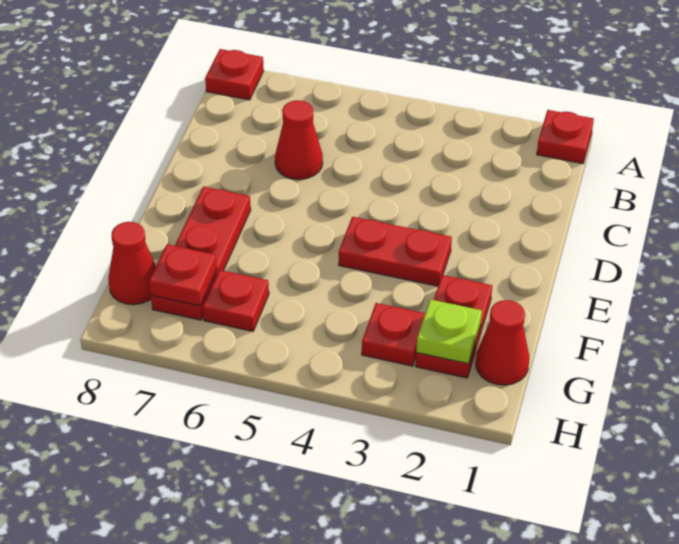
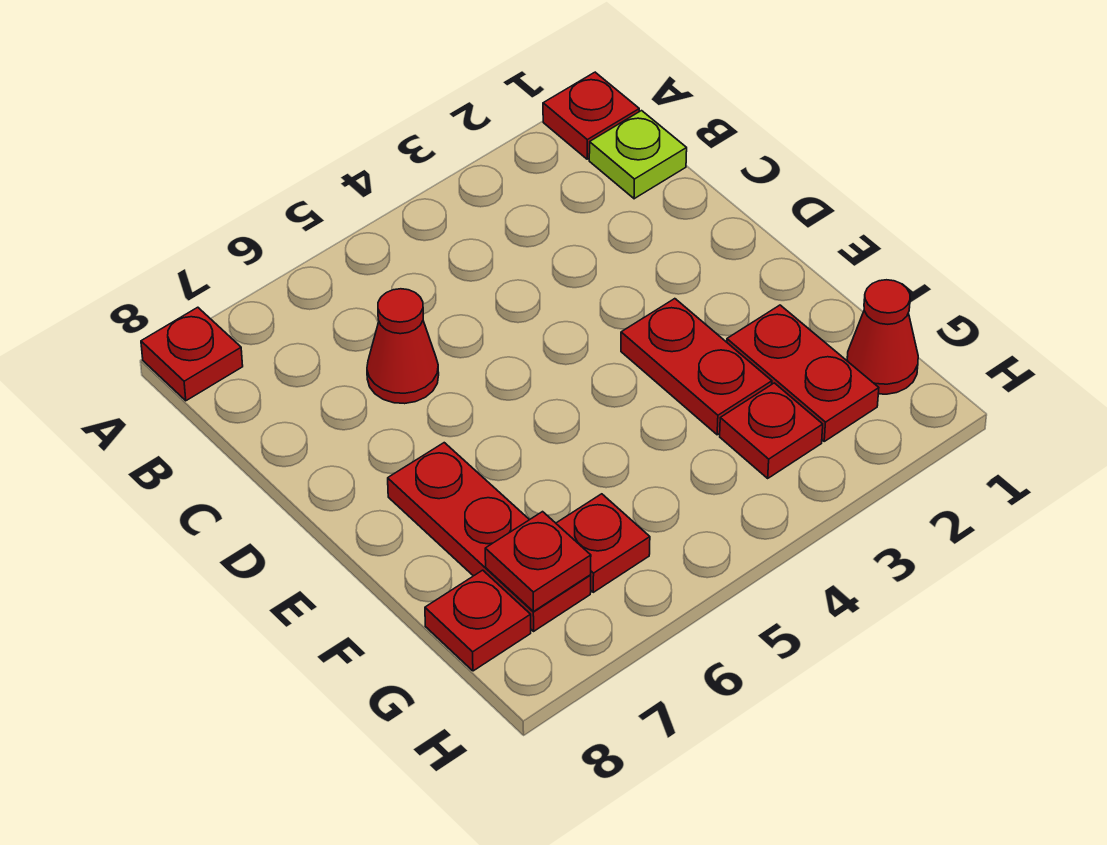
red plate E3:E4 level 1 -> red plate E3:F3 level 1
lime plate G2 level 2 -> lime plate B1 level 1
red cone G8 level 1 -> red plate G8 level 1

